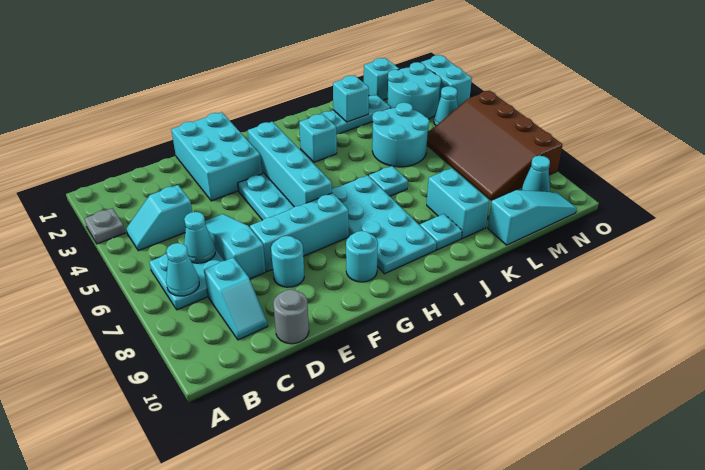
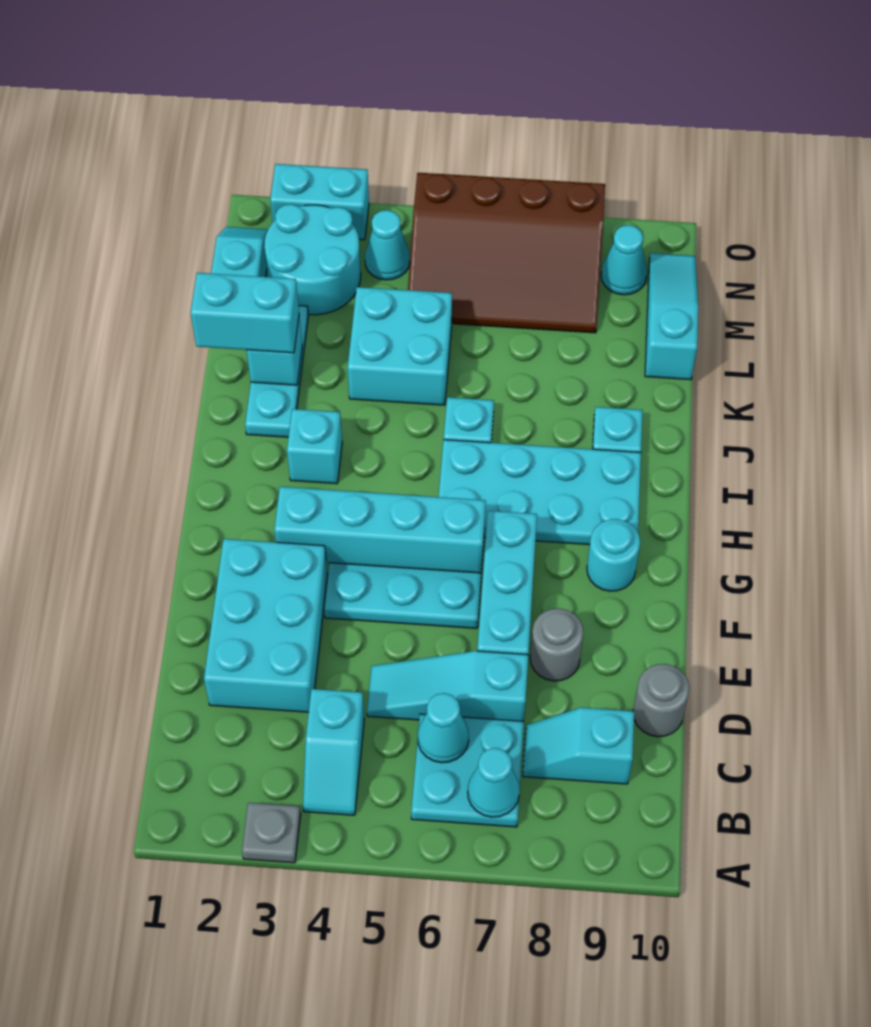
cyan slope C8:C9 level 1 top 8 -> cyan slope C8:C9 level 1 top 9
cyan brick E1:F3 level 1 -> cyan brick D2:F3 level 1
cyan round brick E8 level 1 -> grey round brick E8 level 1
cyan round brick K4:L5 level 1 -> cyan brick K4:L5 level 1
cyan brick K8:K9 level 1 -> cyan brick K1:K2 level 3

